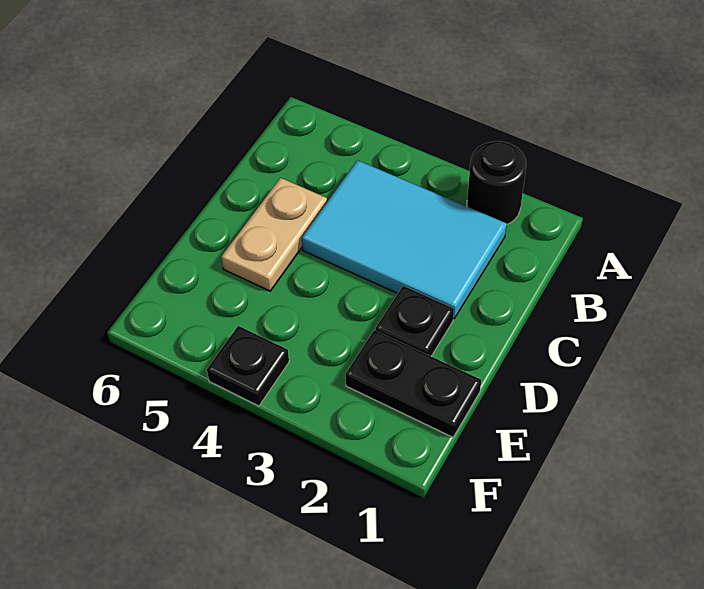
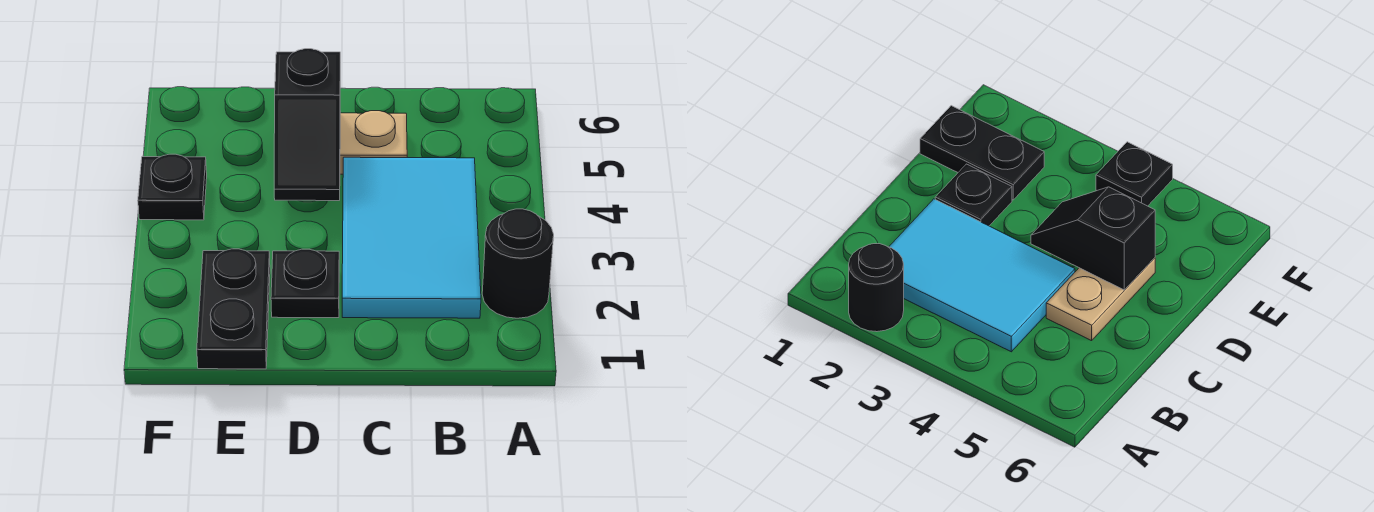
none -> black slope D4:D5 level 2 top 5

